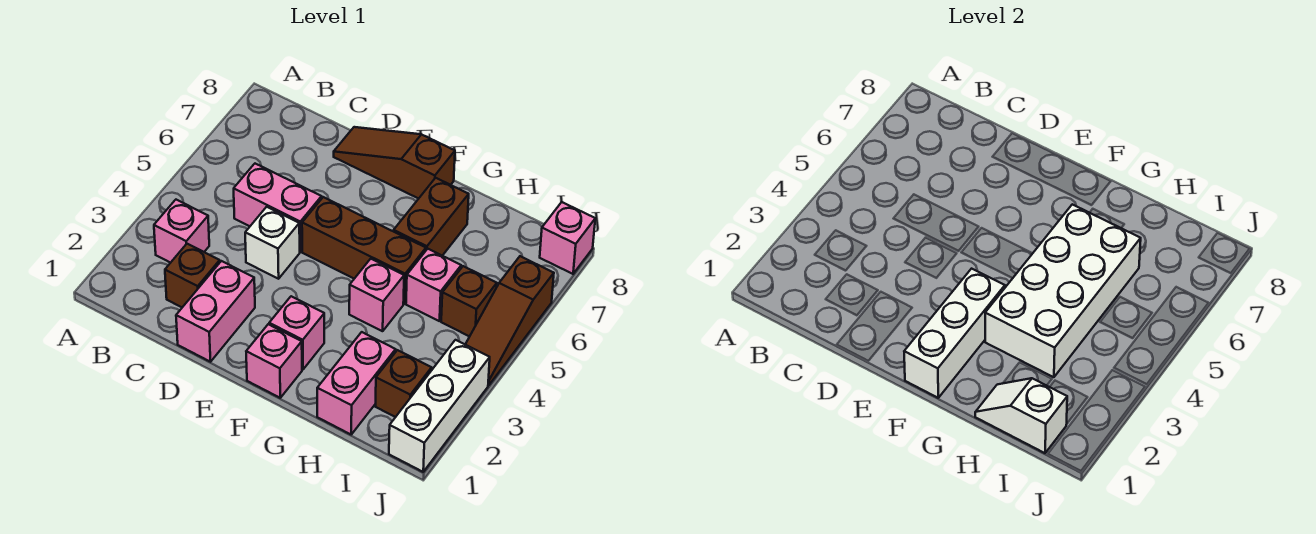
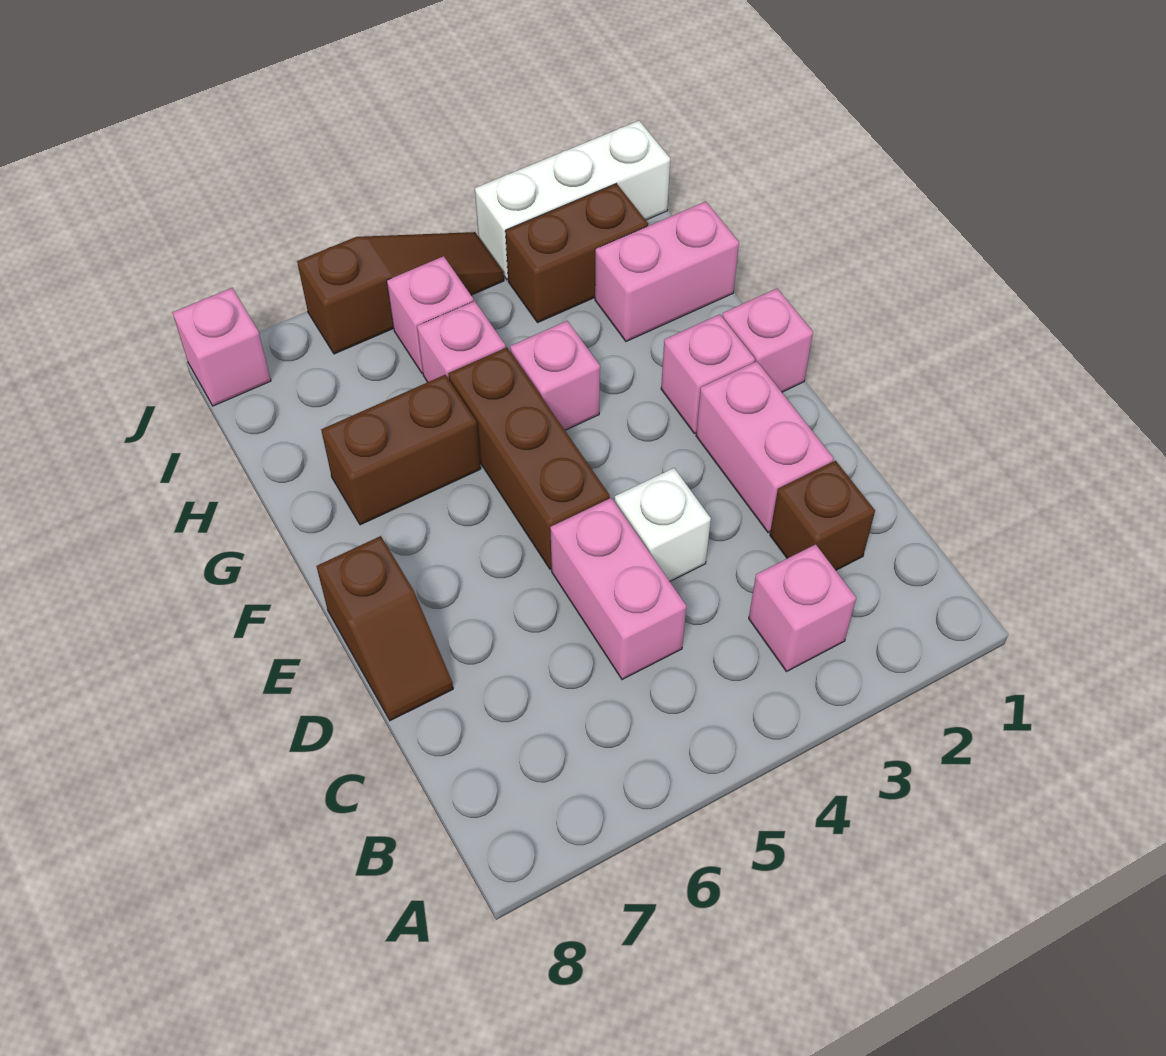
pink brick D1:D2 level 1 -> pink brick D2:E2 level 1
brown slope D8:F8 level 1 top F -> brown slope D8:E8 level 1 top E
white brick F1:F3 level 2 -> none
white brick G3:H6 level 2 -> none
white slope H1:I1 level 2 top I -> none
brown brick I2 level 1 -> brown brick I2:I3 level 1
brown brick I5 level 1 -> pink brick I5 level 1

